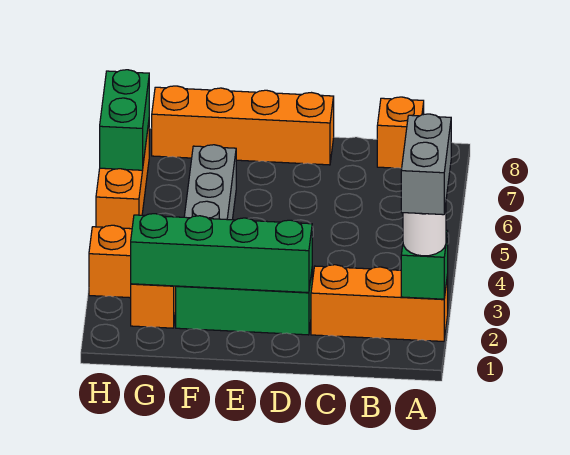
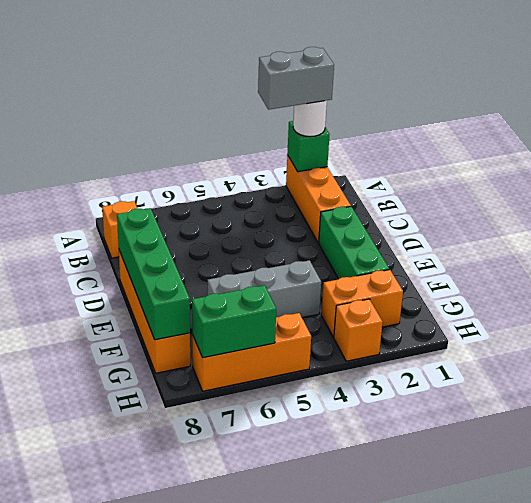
green brick D2:G2 level 2 -> green brick D8:G8 level 2

